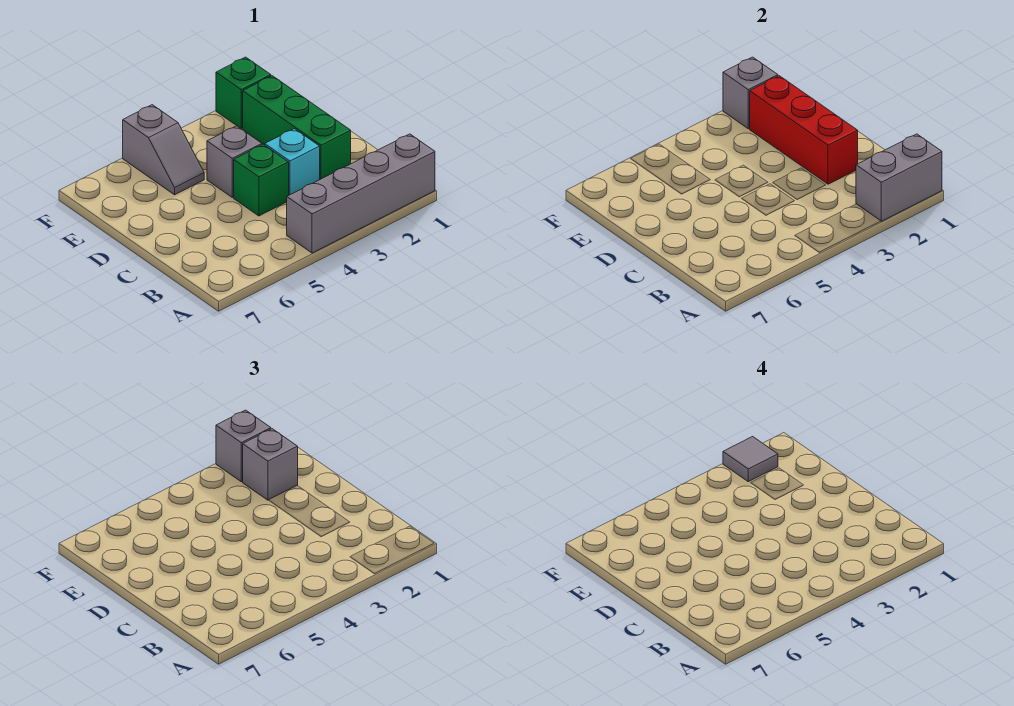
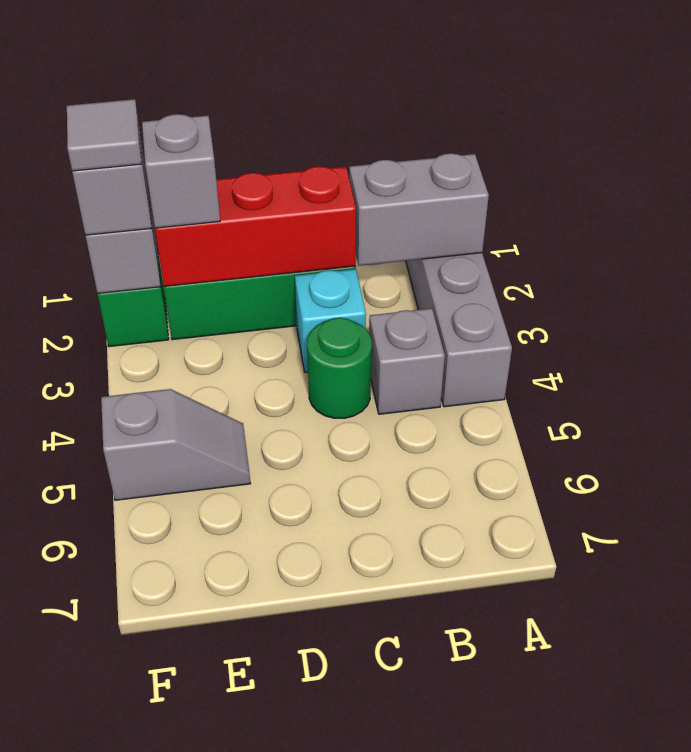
grey brick A1:A2 level 2 -> grey brick A2:B2 level 2
green brick C4 level 1 -> green round brick C4 level 1
grey brick D4 level 1 -> grey brick B4 level 1

